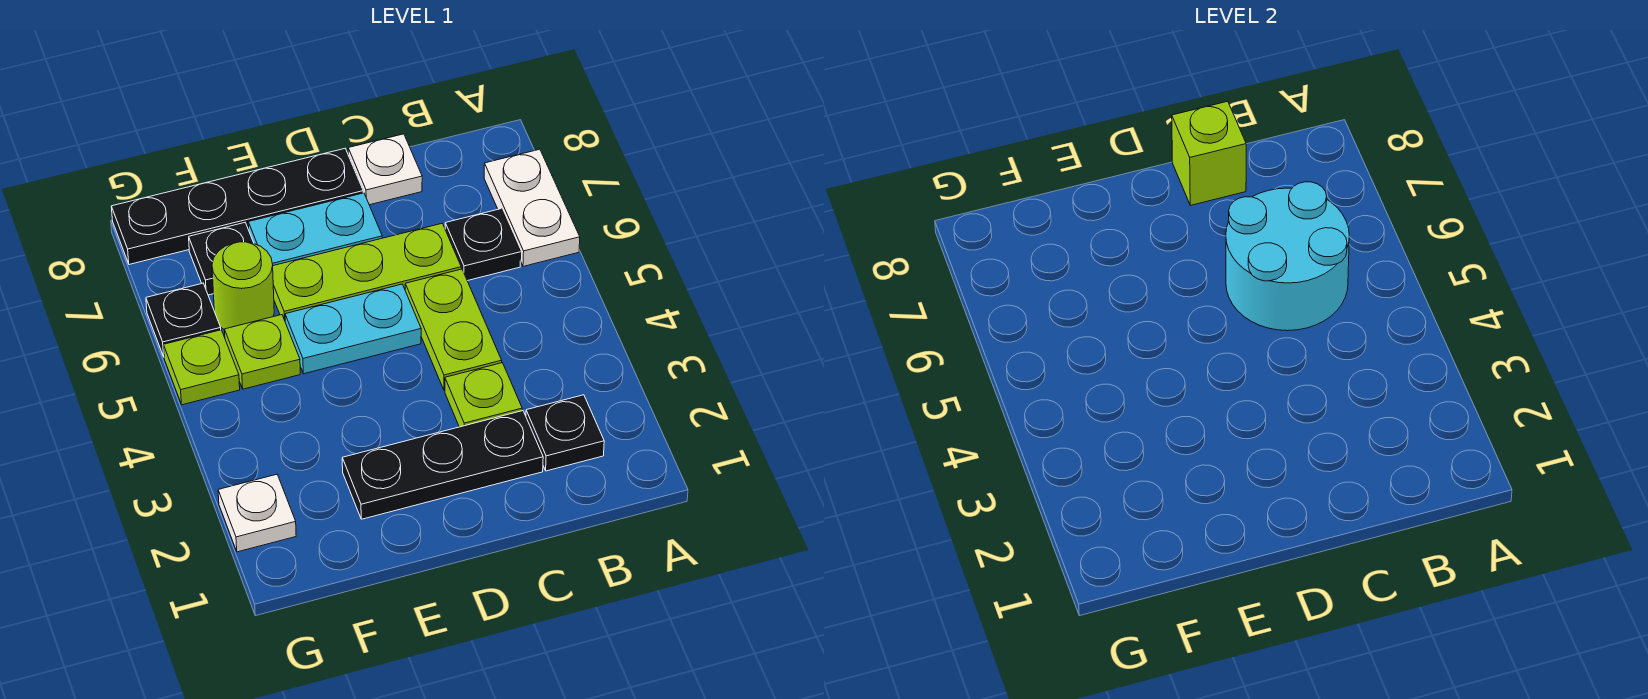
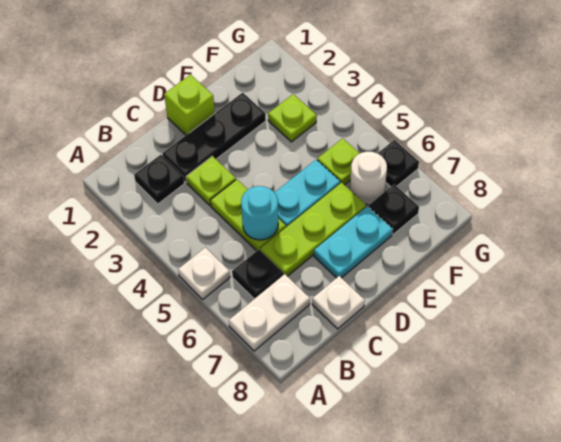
white plate A6:A7 level 1 -> white plate A7:B7 level 1
cyan round brick B5:C6 level 2 -> cyan round brick C5 level 2
lime brick C8 level 2 -> lime brick D1 level 1
black plate D8:G8 level 1 -> none
lime round brick F6 level 1 -> white round brick F6 level 1
white plate G2 level 1 -> white plate A5 level 1
lime plate G5 level 1 -> lime plate F3 level 1

